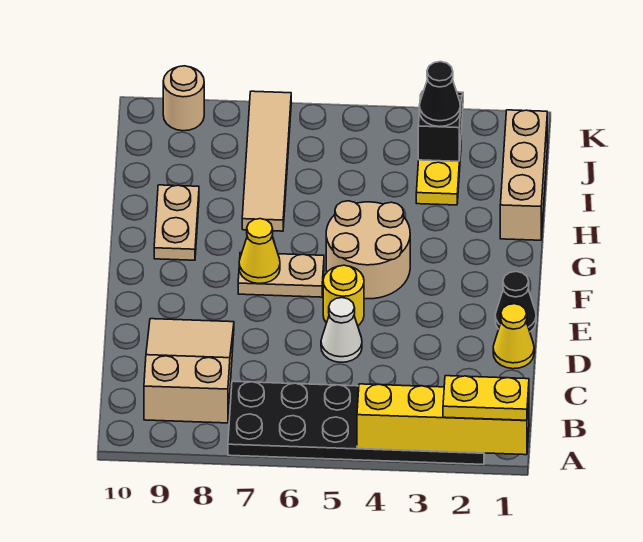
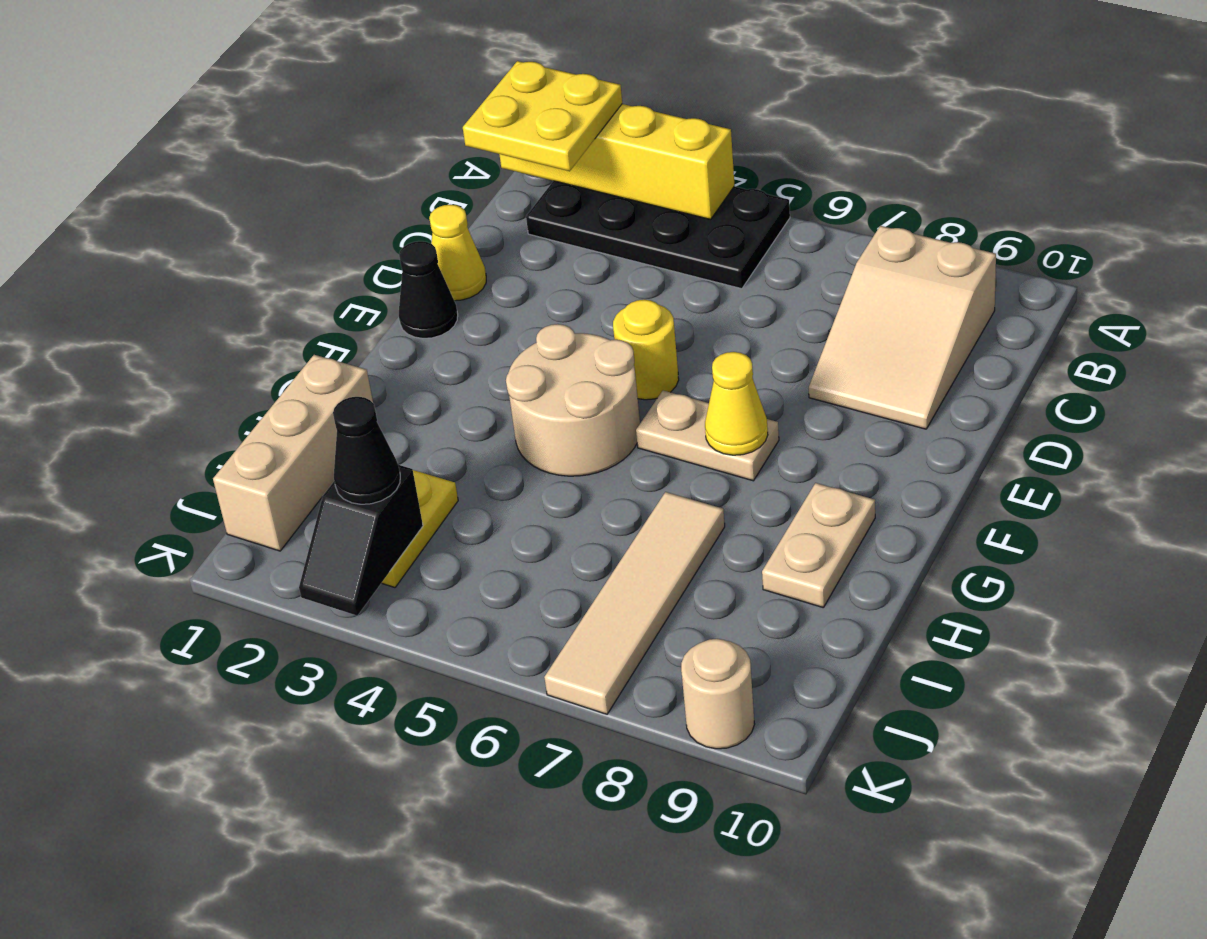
yellow plate A1:A2 level 3 -> yellow plate A1:B2 level 3
black plate A2:B7 level 1 -> black plate A2:B5 level 1
white cone D5 level 1 -> none

